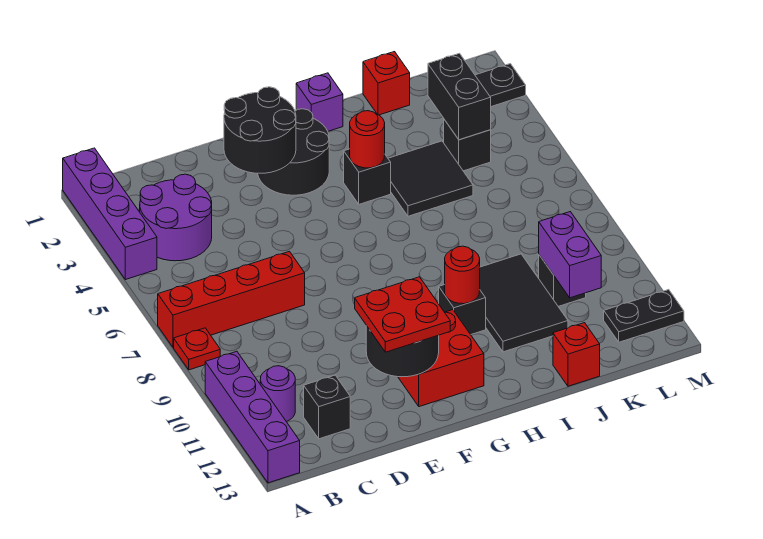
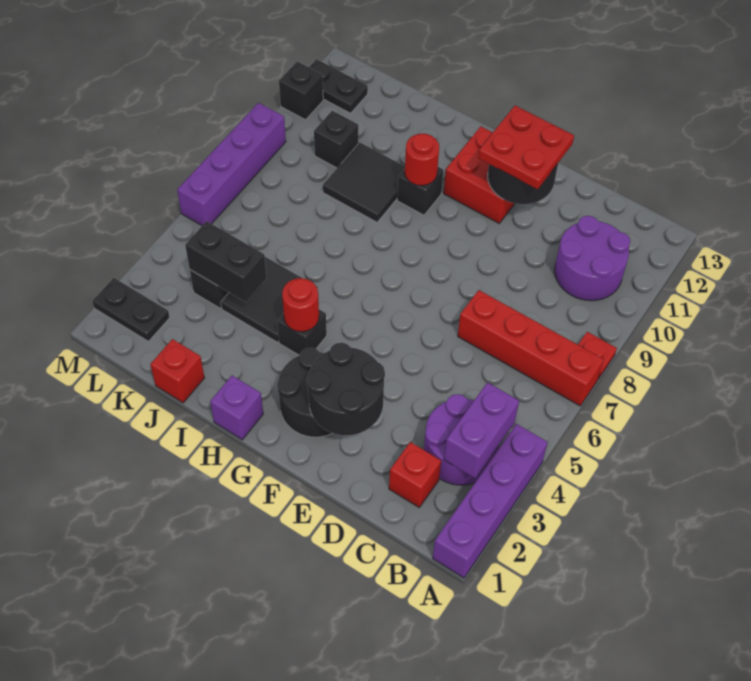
purple brick A10:A13 level 1 -> purple brick M6:M9 level 1
purple round brick B11 level 1 -> purple round brick B10:C11 level 1
black brick C12 level 1 -> black brick M11 level 1
black tile I9:J11 level 1 -> black tile I9:J10 level 1
red brick J13 level 1 -> red brick C2 level 1
black brick K3:K4 level 2 -> black brick J4:K4 level 2
purple brick K10:K11 level 2 -> purple brick B3:B4 level 2

